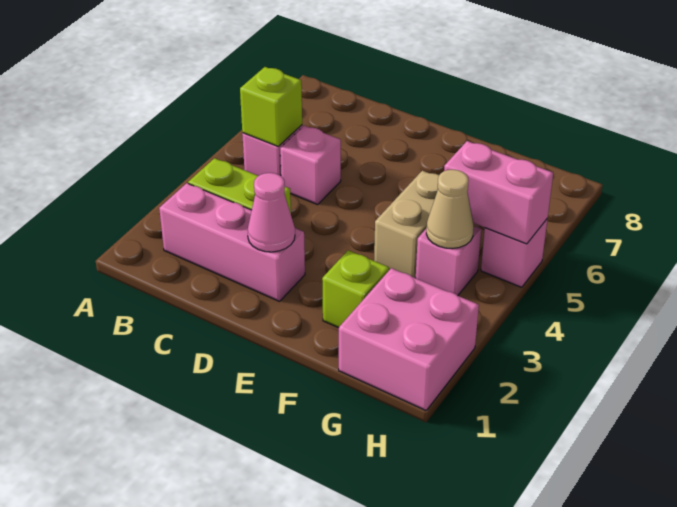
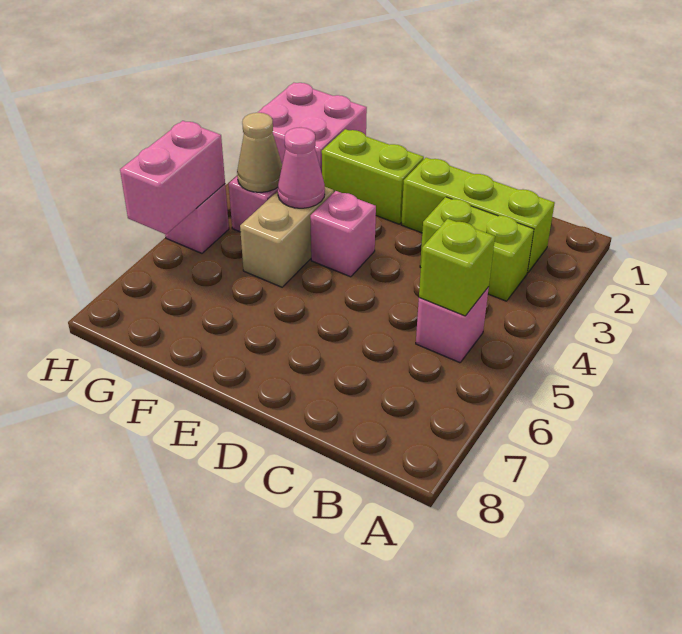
pink brick B2:D2 level 1 -> lime brick B2:D2 level 1
pink brick C5 level 1 -> pink brick E4 level 1
pink cone D2 level 2 -> pink cone F4 level 2
lime brick F2 level 1 -> lime brick E2:F2 level 1
pink brick G5:H5 level 2 -> pink brick H5:H6 level 2

